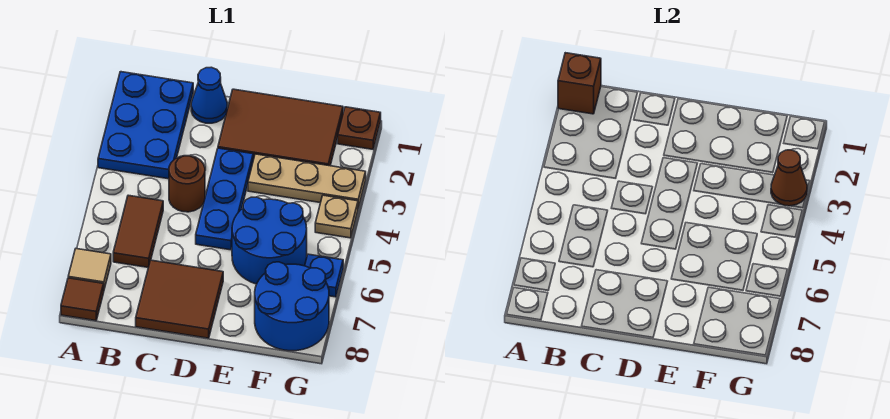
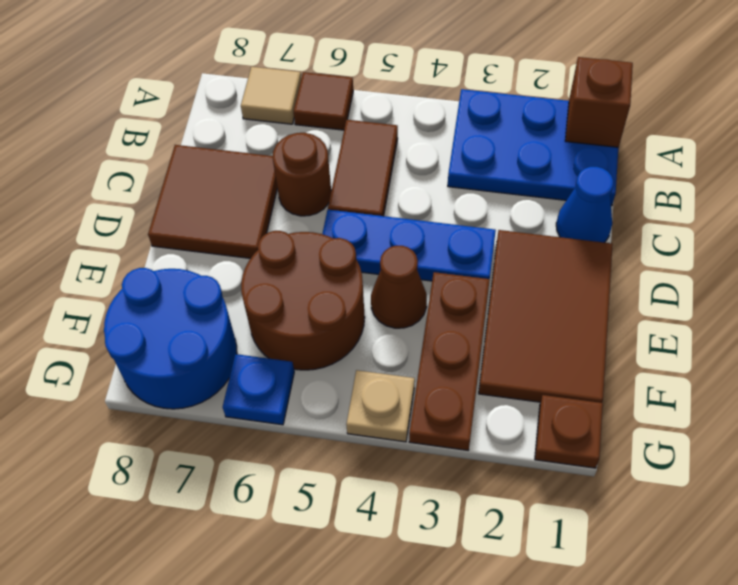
brown tile A8 level 1 -> brown tile A6 level 1
brown tile B5:B6 level 1 -> brown tile B5:C5 level 1
brown round brick C4 level 1 -> brown round brick C6 level 1
tan plate E3:G3 level 1 -> brown plate E3:G3 level 1
blue round brick E5:F6 level 1 -> brown round brick E5:F6 level 1
brown cone G3 level 2 -> brown cone E4 level 1

